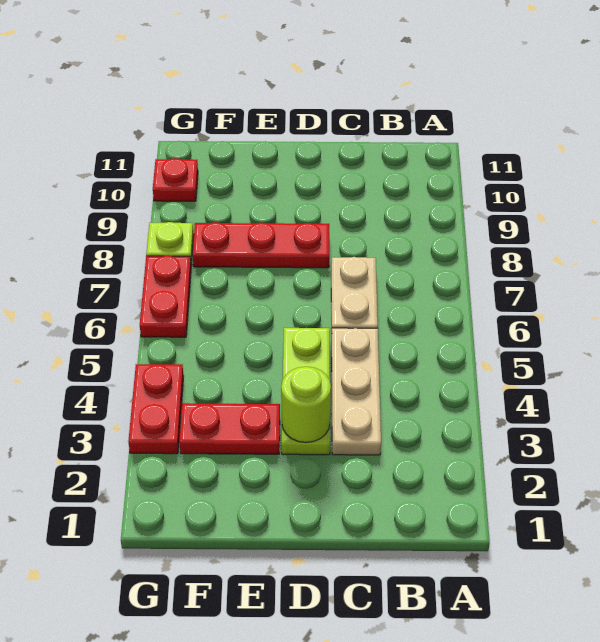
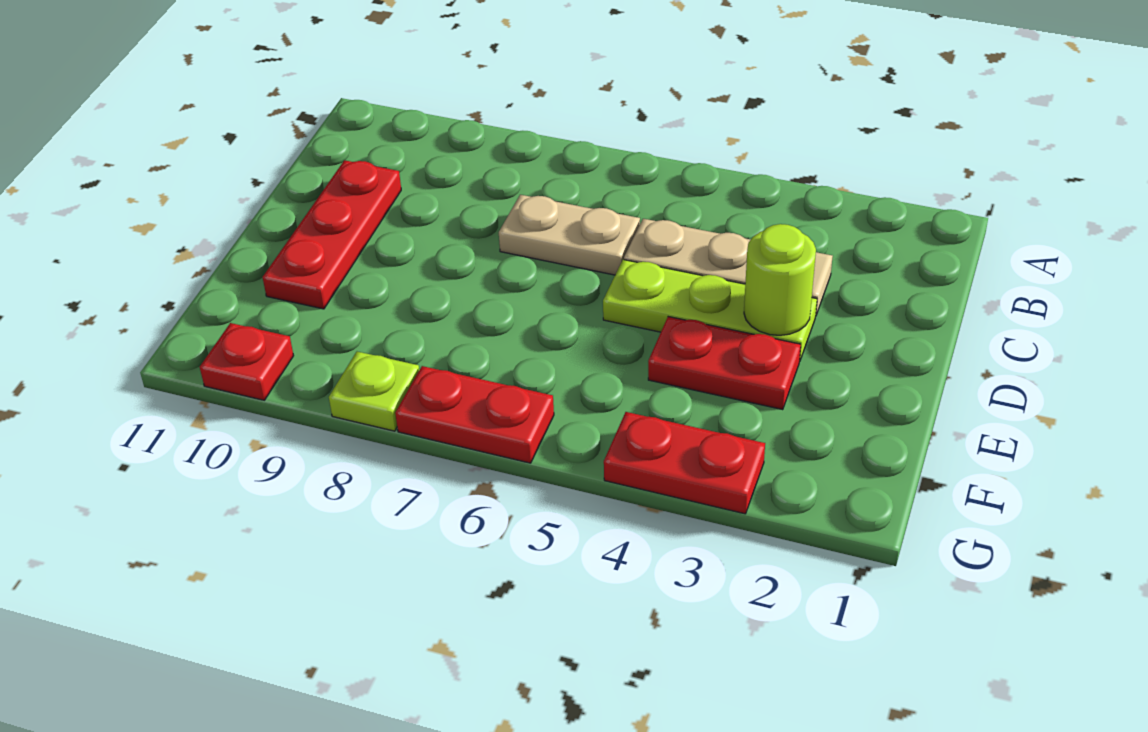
red plate D8:F8 level 1 -> red plate C10:E10 level 1
red plate E3:F3 level 1 -> red plate E3:E4 level 1

